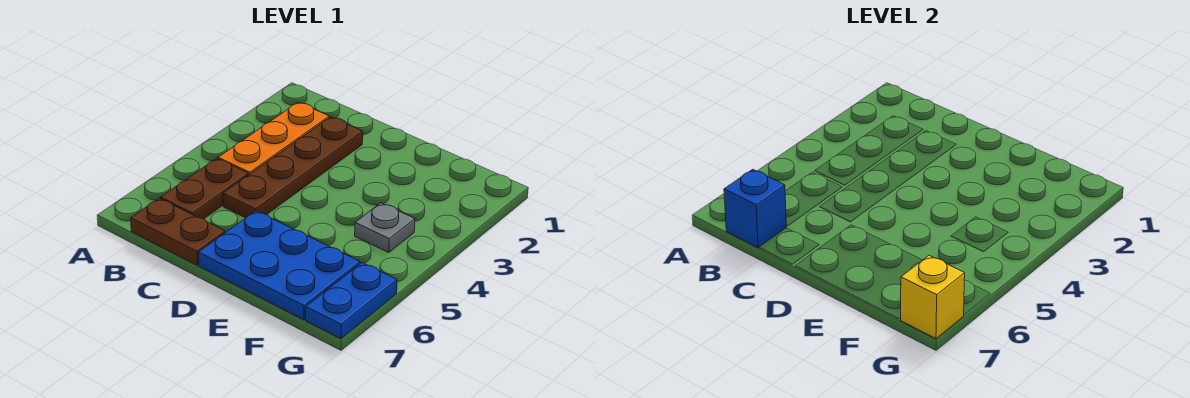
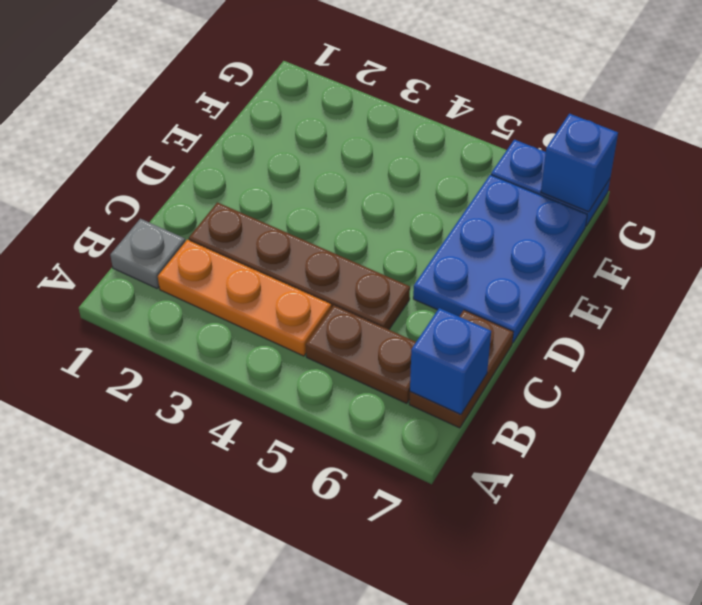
grey plate F4 level 1 -> grey plate B1 level 1
yellow brick G7 level 2 -> blue brick G7 level 2

